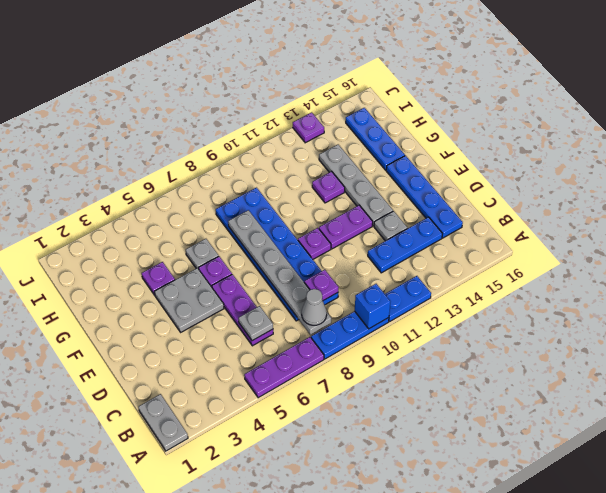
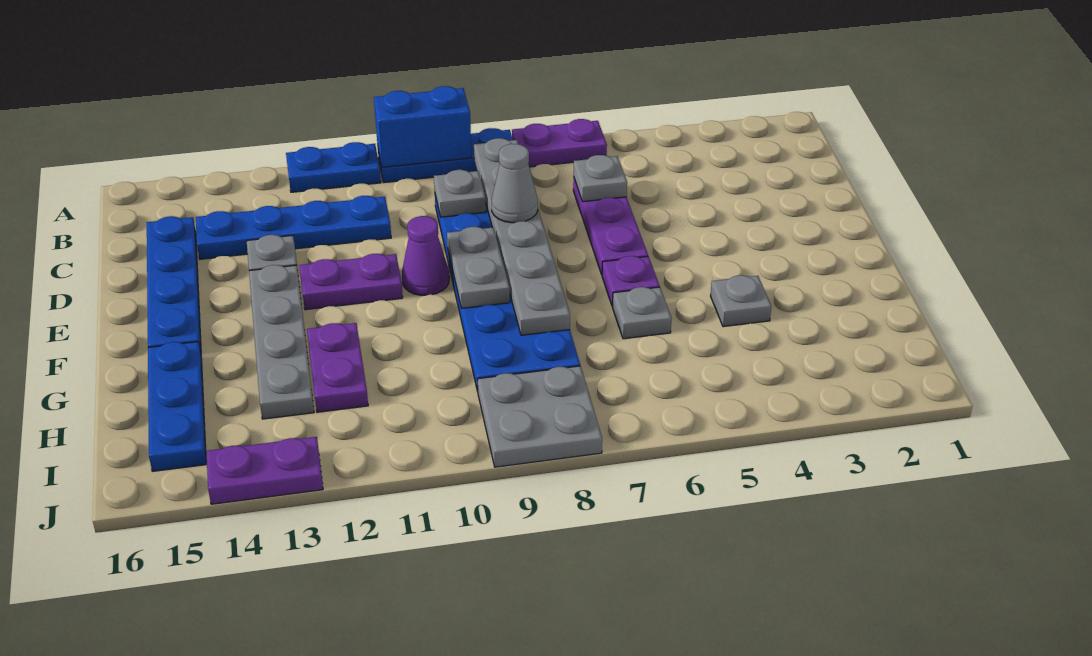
grey plate A1:B1 level 1 -> grey plate E9:F9 level 2
purple plate A5:A7 level 1 -> purple plate A6:A7 level 1
blue brick A10 level 2 -> blue brick A9:A10 level 2
grey cone B8 level 3 -> grey cone D8 level 3
purple plate C9 level 2 -> grey plate C9 level 2
blue plate C12:C14 level 1 -> blue plate C11:C14 level 1
grey plate E4:F5 level 1 -> grey plate I8:J9 level 1
purple plate E10 level 1 -> purple cone E10 level 1
purple plate G4 level 1 -> grey plate G4 level 1
purple plate G12 level 1 -> purple plate G12:H12 level 1
purple plate J13 level 1 -> purple plate J13:J14 level 1

